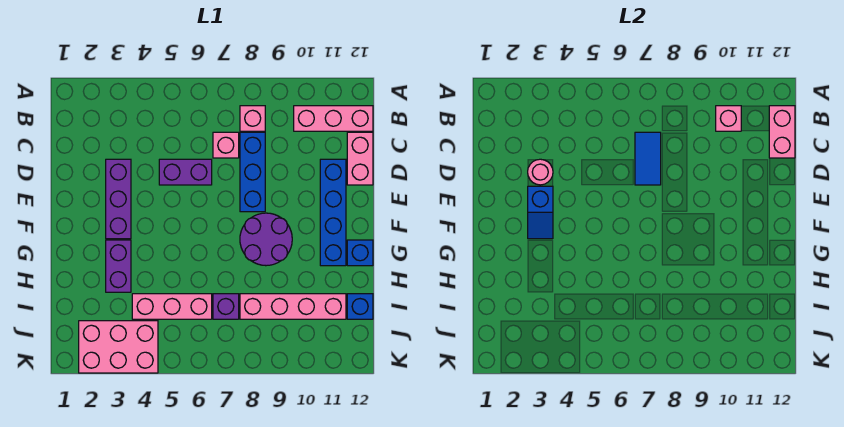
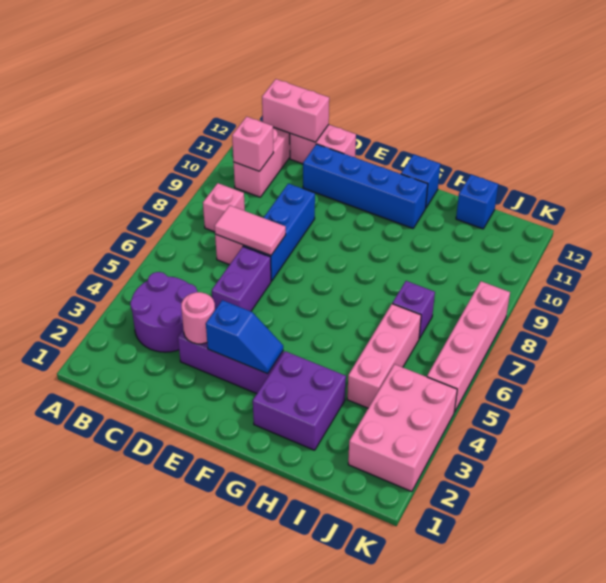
blue tile C7:D7 level 2 -> pink tile C7:D7 level 2
blue brick C8:E8 level 1 -> blue brick D7:D9 level 1
purple round brick F8:G9 level 1 -> purple round brick B3:C4 level 1
purple brick G3:H3 level 1 -> purple brick G2:H3 level 1
pink brick I8:I11 level 1 -> pink brick K5:K8 level 1

